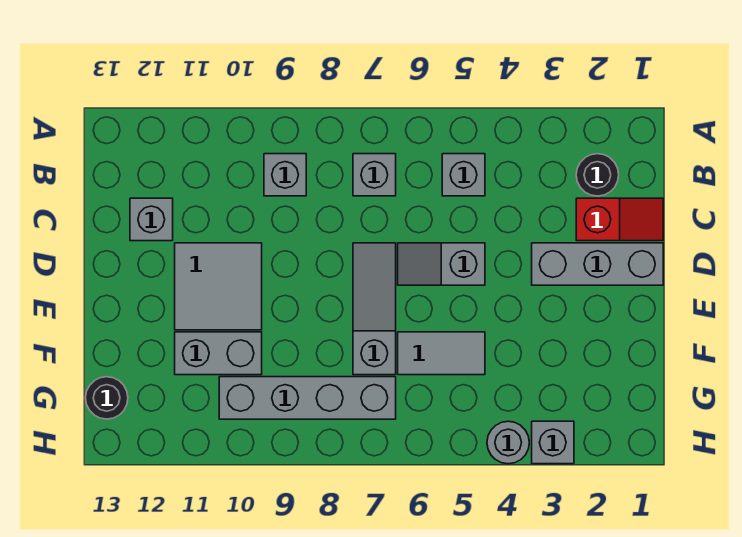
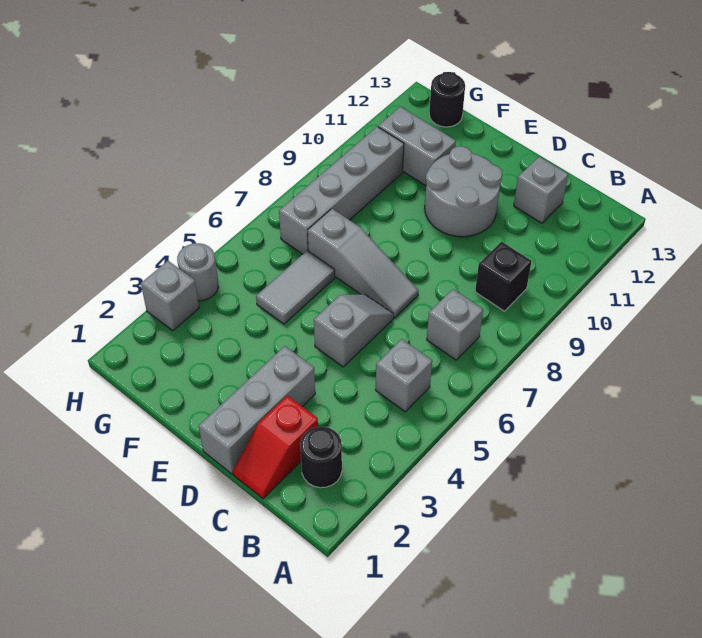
grey brick B9 level 1 -> black brick B9 level 1
grey tile D10:E11 level 1 -> grey round brick D10:E11 level 1
grey brick F10:F11 level 1 -> grey brick F11:G11 level 1

